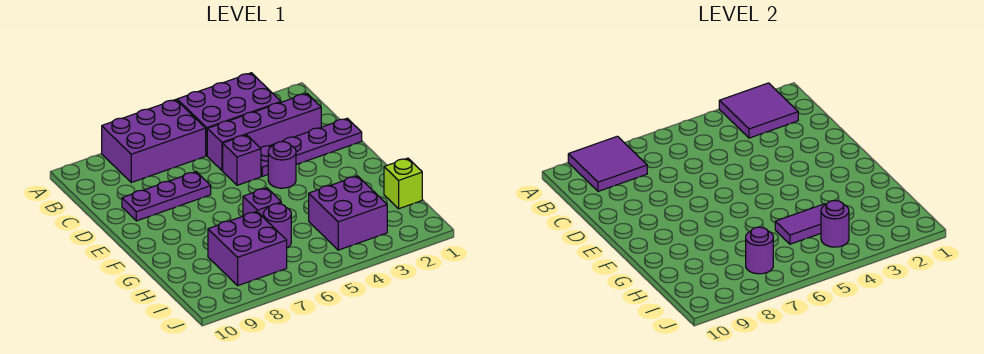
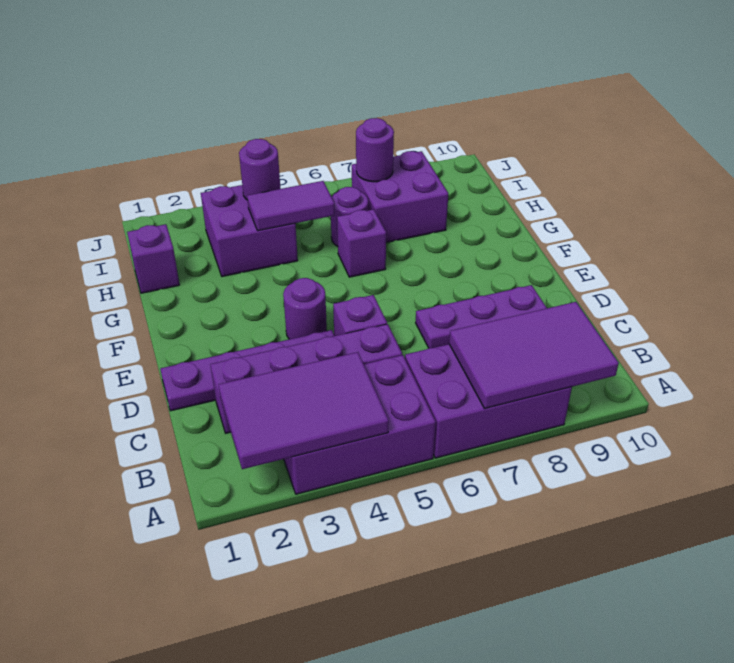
purple tile A2:B3 level 2 -> purple tile A2:B4 level 2
purple tile A8:B9 level 2 -> purple tile A7:B9 level 2
lime brick H1 level 1 -> purple brick H1 level 1

